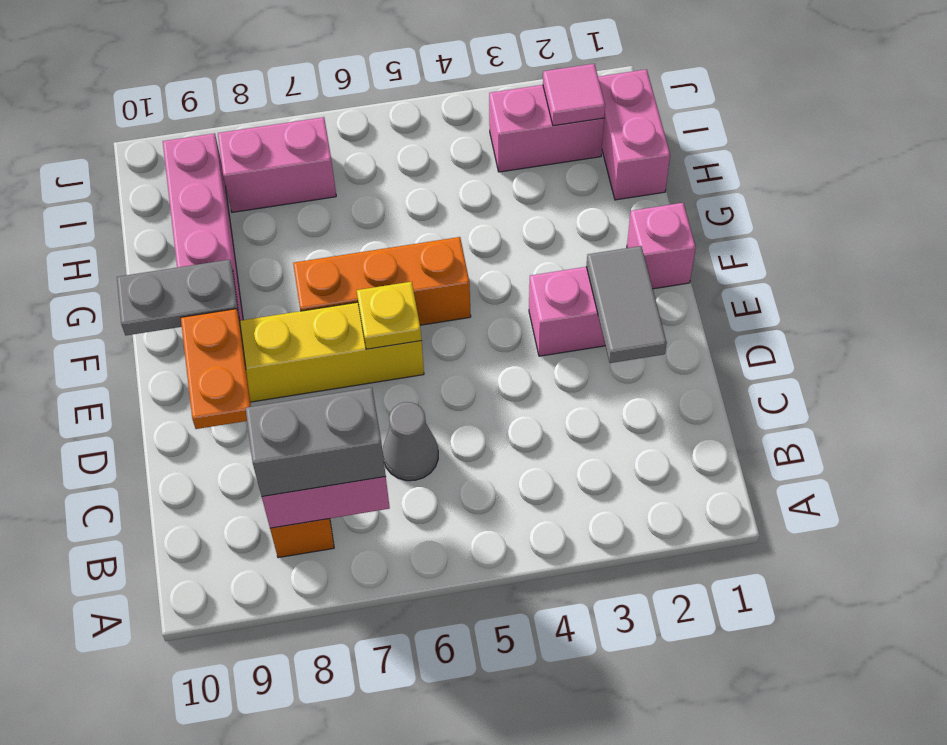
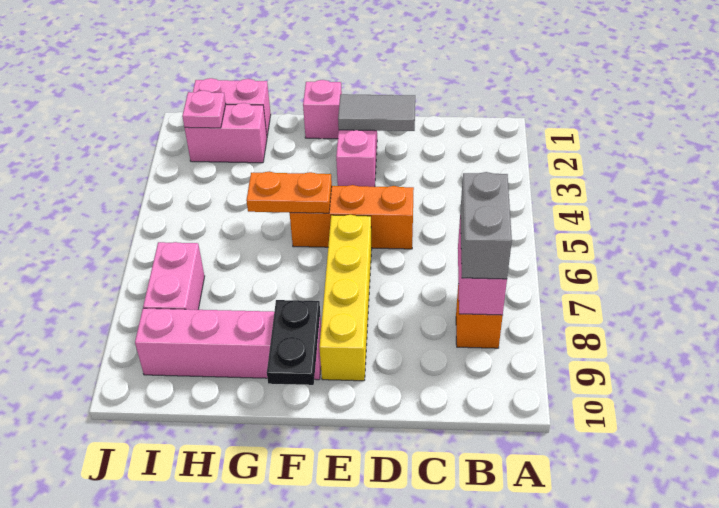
grey cone C6 level 1 -> none
orange plate D9:E9 level 2 -> orange plate F5:G5 level 2
yellow plate E6 level 2 -> none
orange brick F5:F7 level 1 -> orange brick D5:F5 level 1
grey plate F9:F10 level 2 -> black plate F9:F10 level 2
pink brick I2:I3 level 1 -> pink brick H2:I2 level 1
pink tile I2 level 2 -> pink plate I2 level 2

